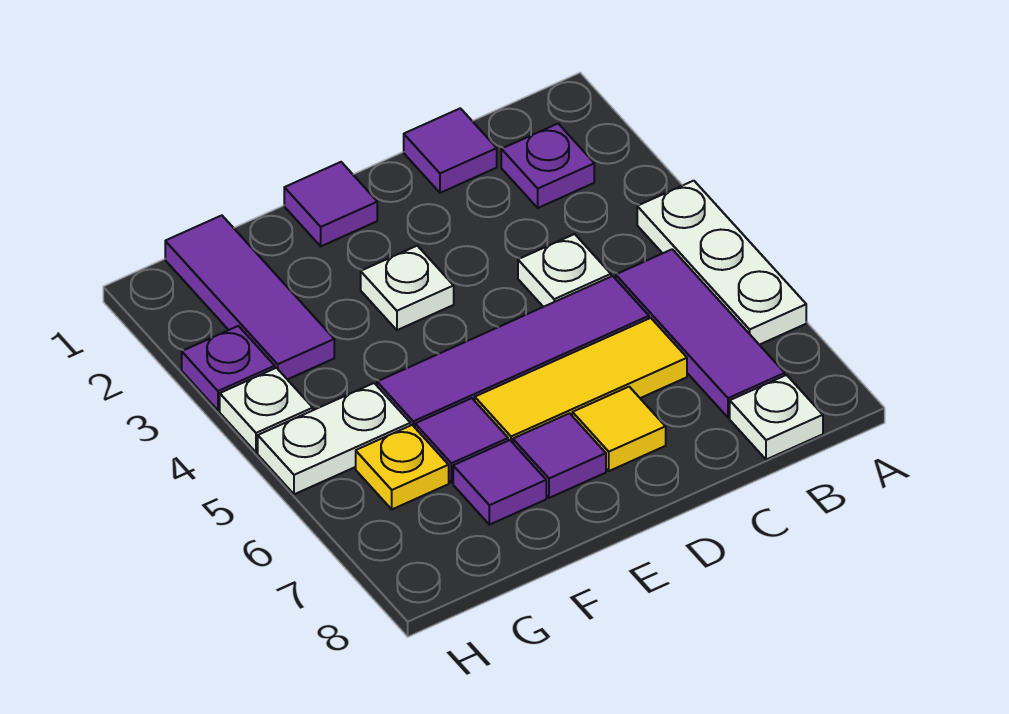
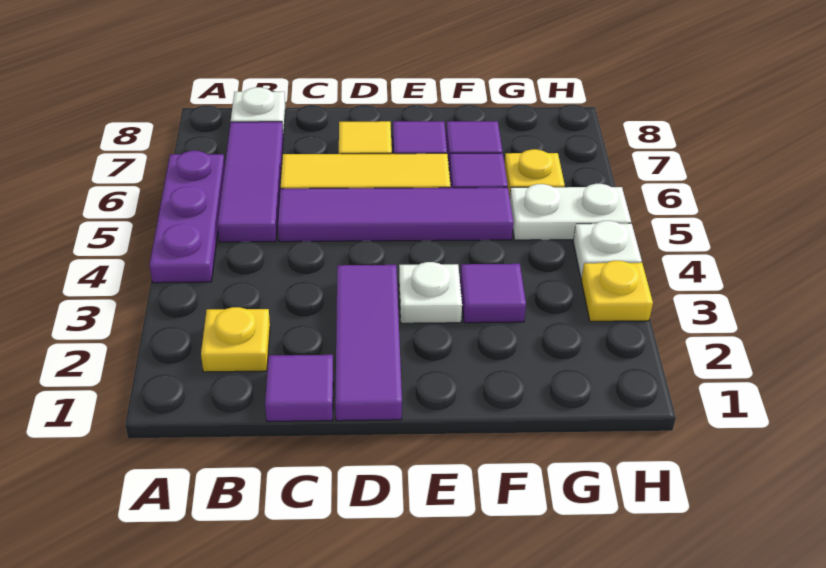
white plate A4:A6 level 1 -> purple plate A4:A6 level 1
purple plate B2 level 1 -> yellow plate B2 level 1
white plate C4 level 1 -> none
purple tile E1 level 1 -> purple tile F3 level 1
purple tile G1:G3 level 1 -> purple tile D1:D3 level 1
purple plate H3 level 1 -> yellow plate H3 level 1

